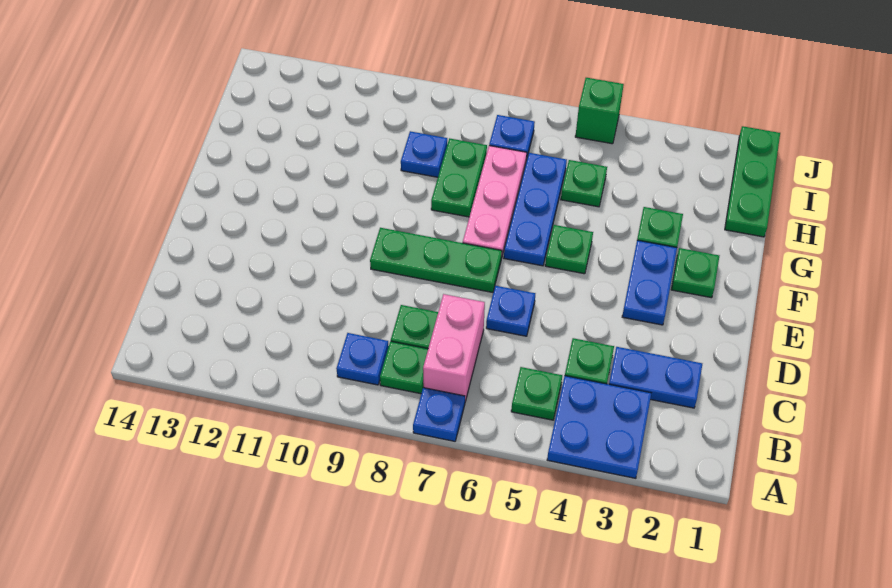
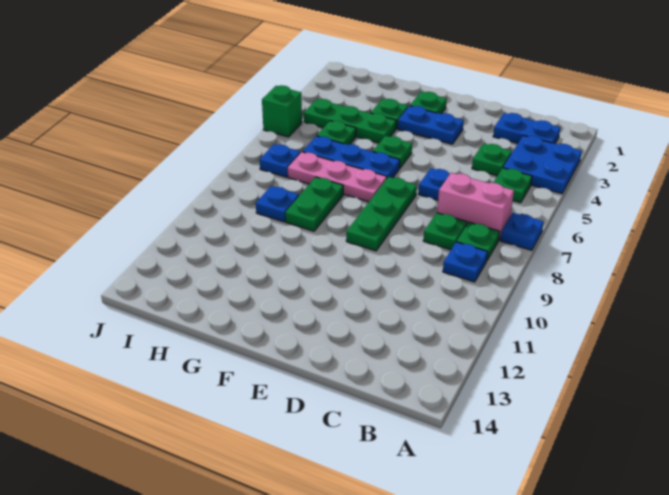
blue plate C2:C3 level 1 -> blue plate B2:C2 level 1
green plate G8:H8 level 1 -> green plate G8:G9 level 1
green plate H1:J1 level 1 -> green plate G4:I4 level 1

